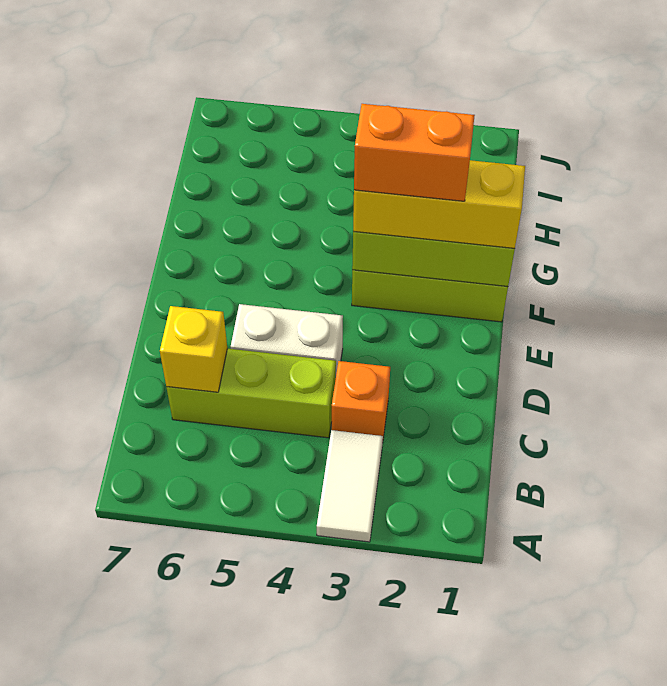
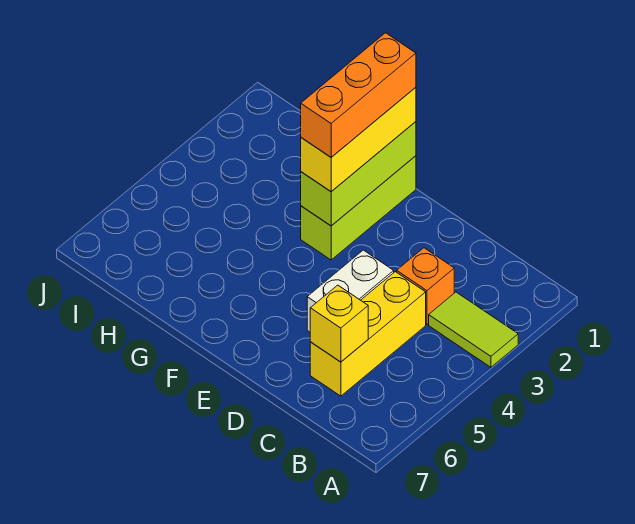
white tile A3:B3 level 1 -> lime tile A3:B3 level 1
lime brick C4:C6 level 1 -> yellow brick C4:C6 level 1
orange brick F2:F3 level 4 -> orange brick F1:F3 level 4

